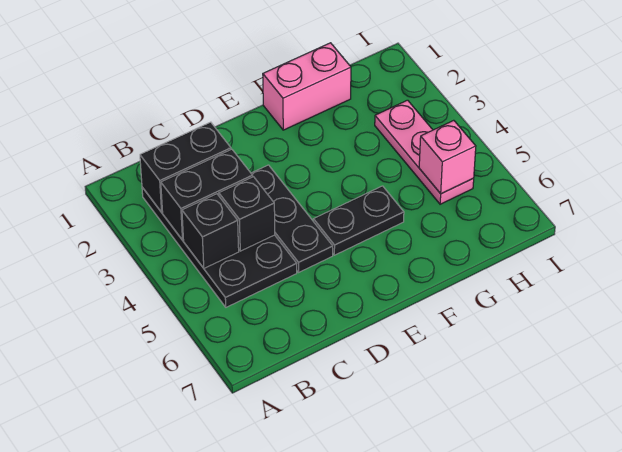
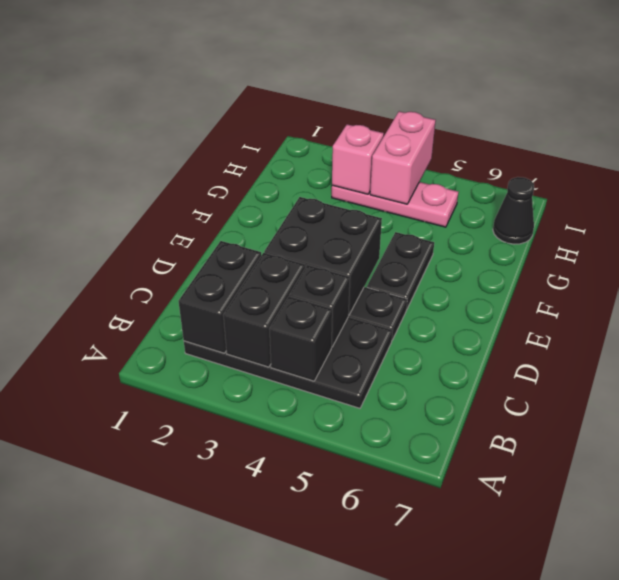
none -> black brick D3:E4 level 2
pink brick F1:G1 level 1 -> pink brick H4:I4 level 2
pink brick H5 level 2 -> pink brick H3 level 2
none -> black cone H7 level 1

